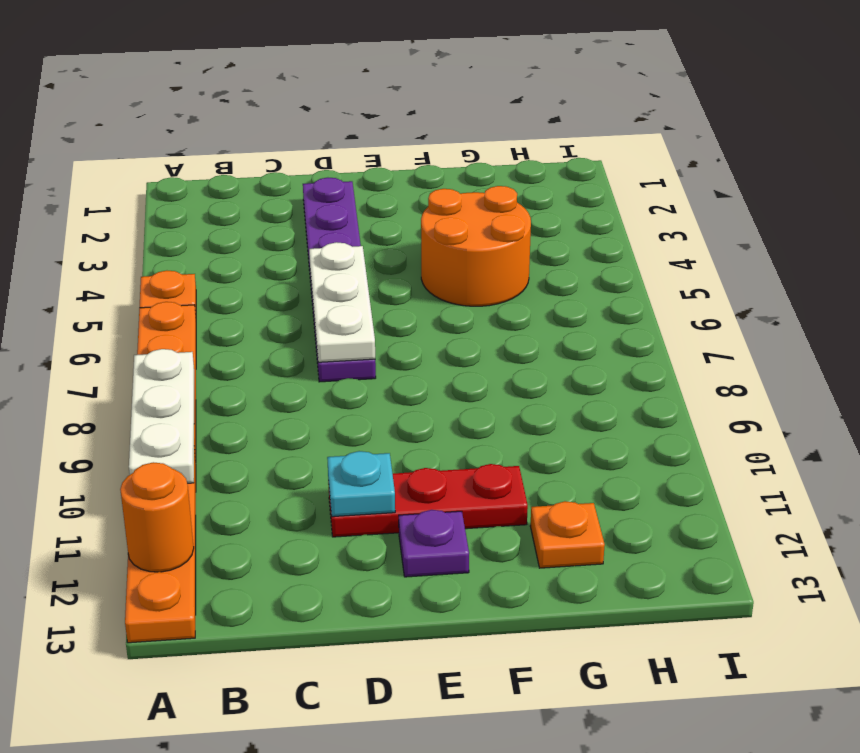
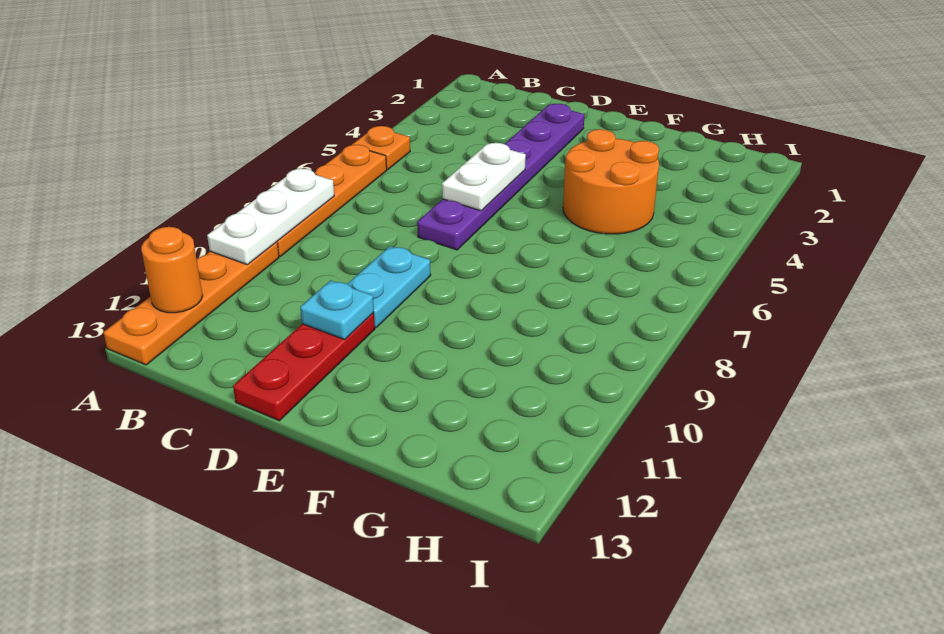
white plate D5:D7 level 2 -> white plate D5:D6 level 2
none -> cyan plate D9:D10 level 1
red plate D11:F11 level 1 -> red plate D11:D13 level 1
purple plate E12 level 1 -> none
orange plate G12 level 1 -> none

